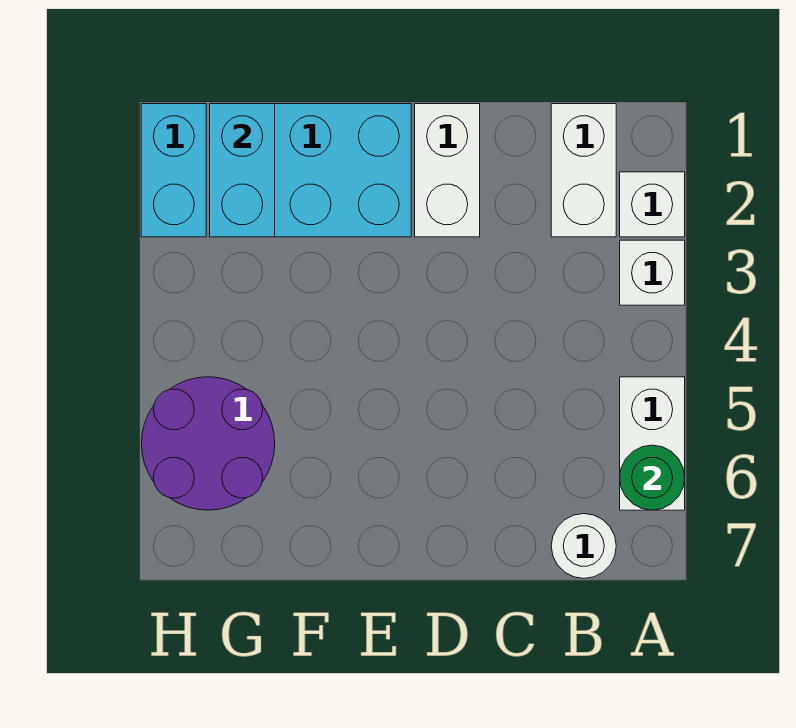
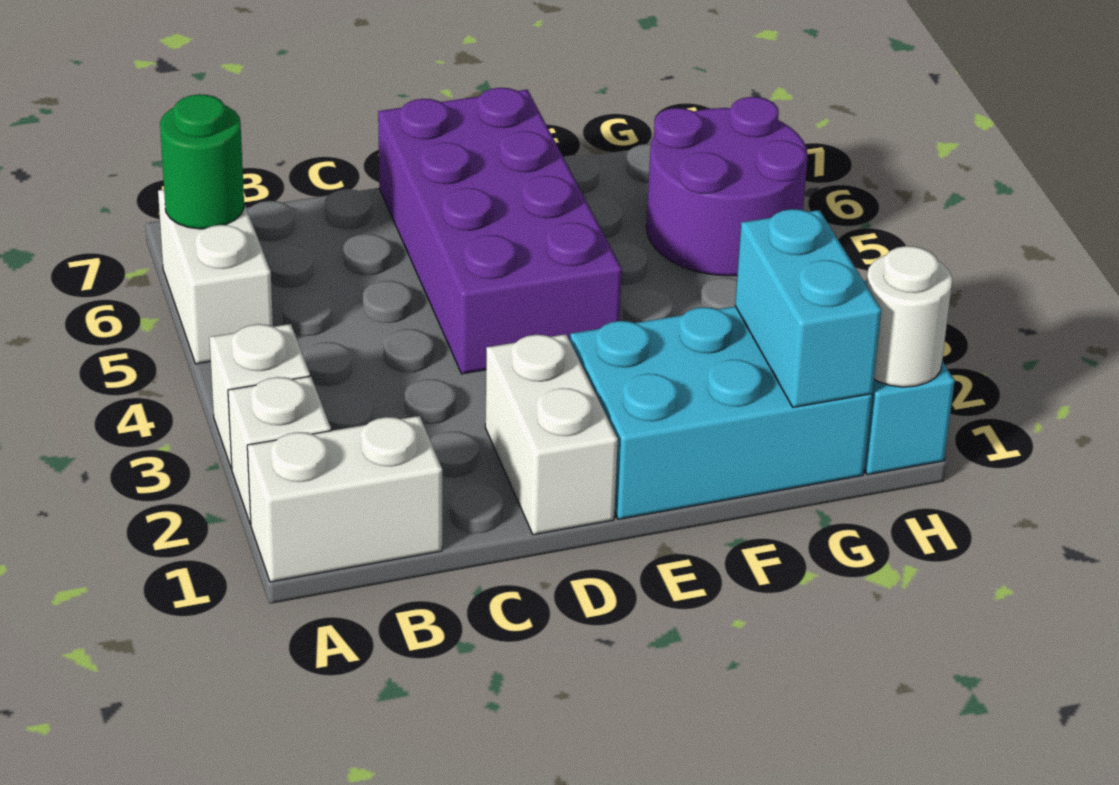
white brick B1:B2 level 1 -> white brick A1:B1 level 1
white round brick B7 level 1 -> white round brick H1 level 2
none -> purple brick D4:E7 level 1

